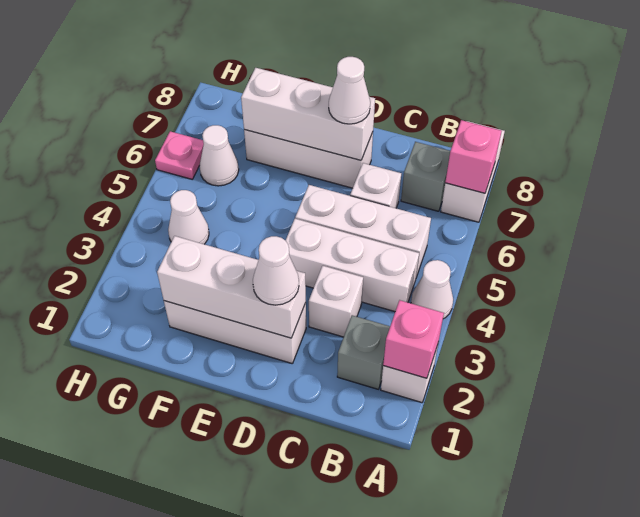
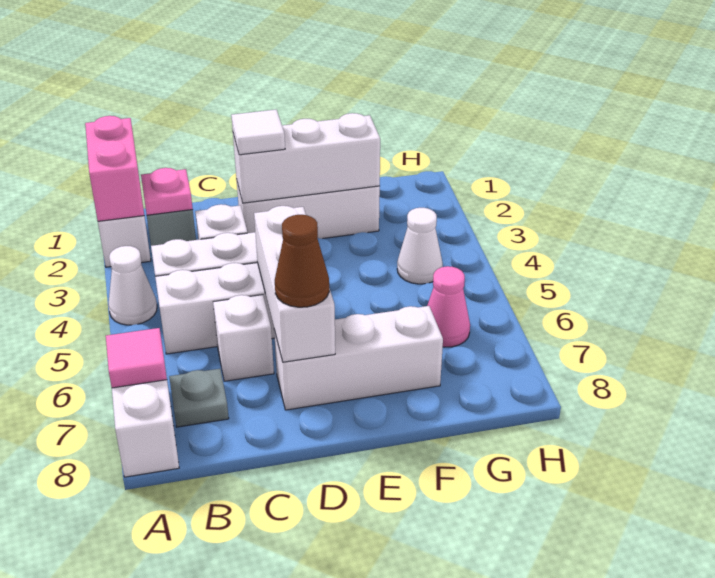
pink brick A2 level 2 -> pink brick A1:A2 level 2
pink brick A7 level 2 -> pink tile A7 level 2
grey brick B7 level 1 -> grey plate B7 level 1
white cone D2 level 3 -> white tile D2 level 3
white brick D7:F7 level 2 -> white brick D5:D7 level 2
white cone D7 level 3 -> brown cone D7 level 3
white cone G6 level 1 -> pink cone G6 level 1
pink plate H6 level 1 -> pink plate B2 level 2

